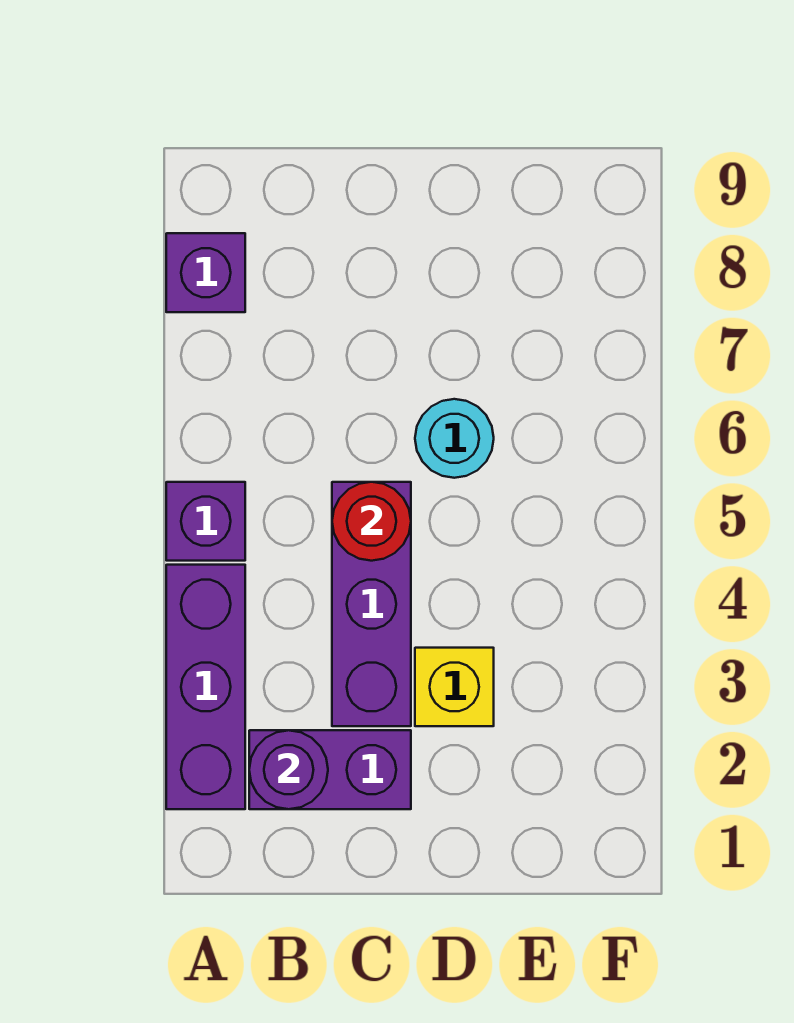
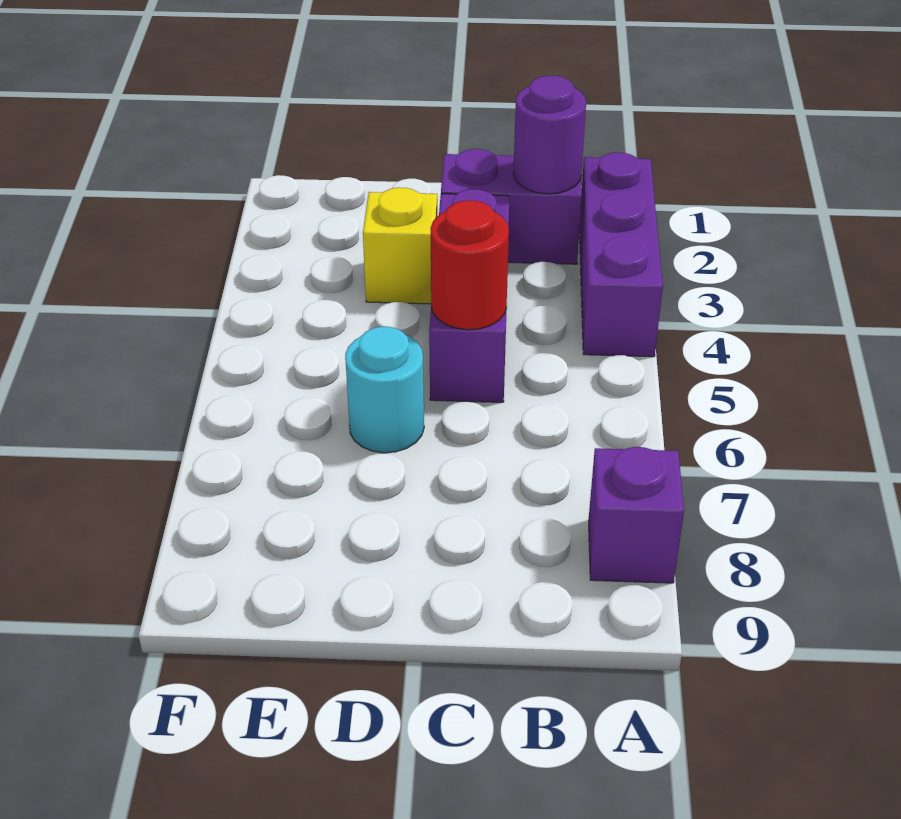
purple brick A5 level 1 -> none

